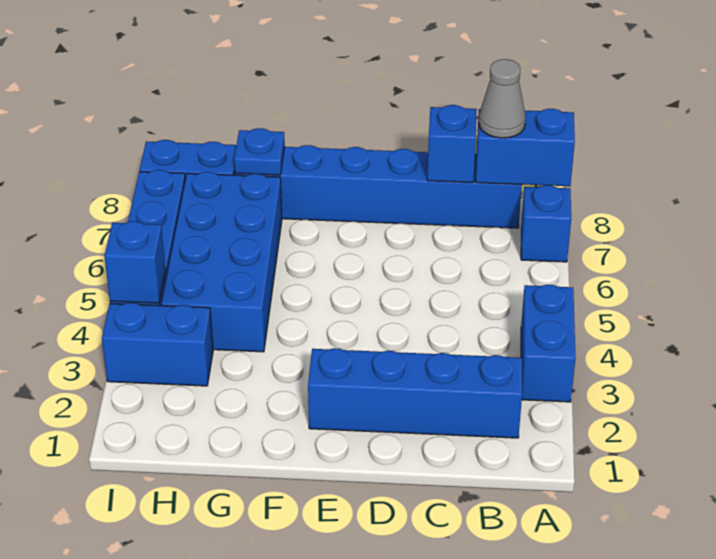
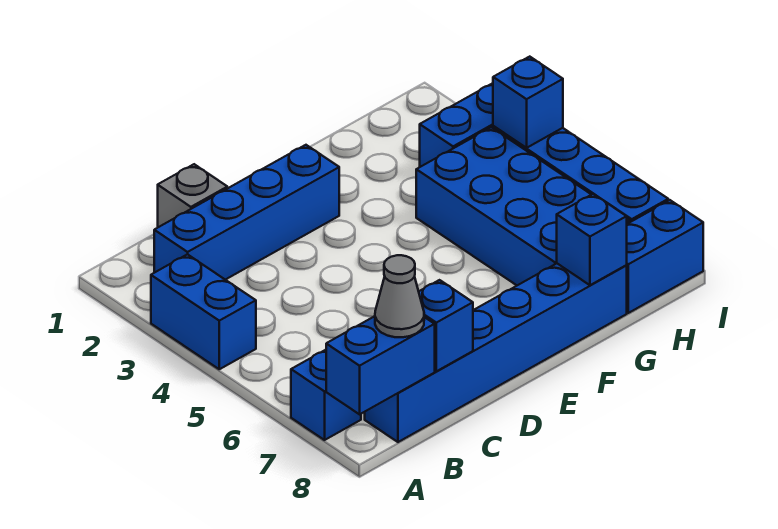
none -> grey brick C1 level 1
blue plate G8 level 2 -> blue brick G8 level 2

